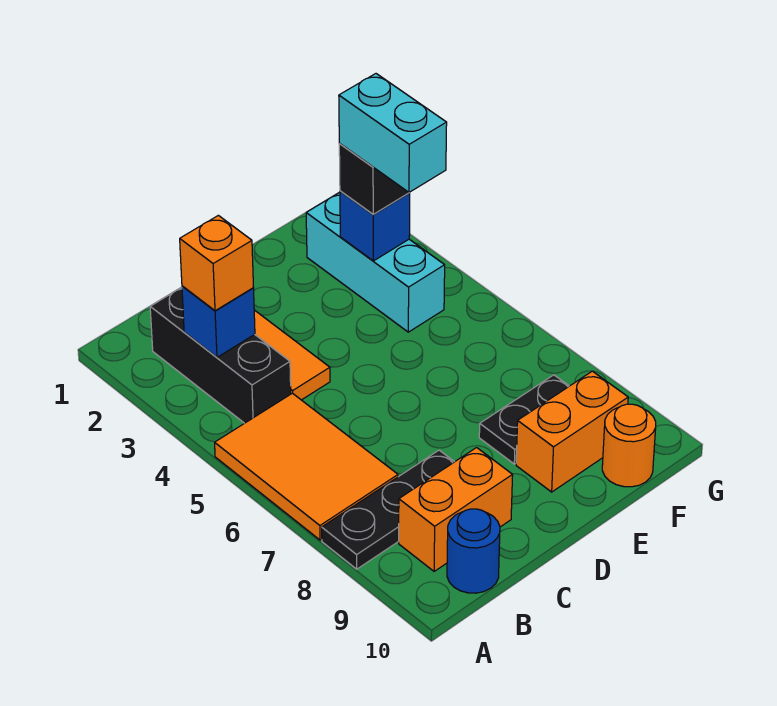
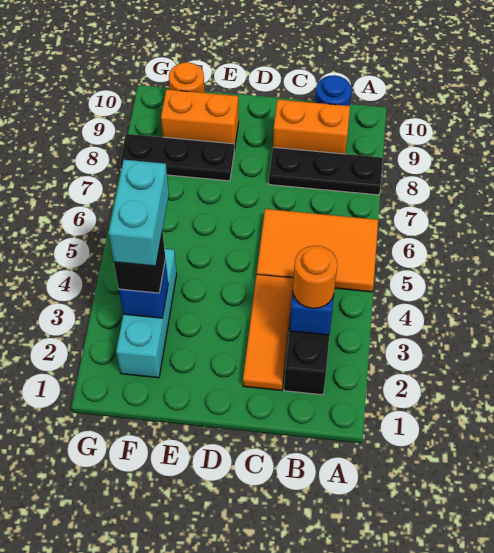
orange tile A5:B7 level 1 -> orange tile A5:C6 level 1
orange brick B3 level 3 -> orange round brick B3 level 3
black plate E8:F8 level 1 -> black plate E8:G8 level 1

